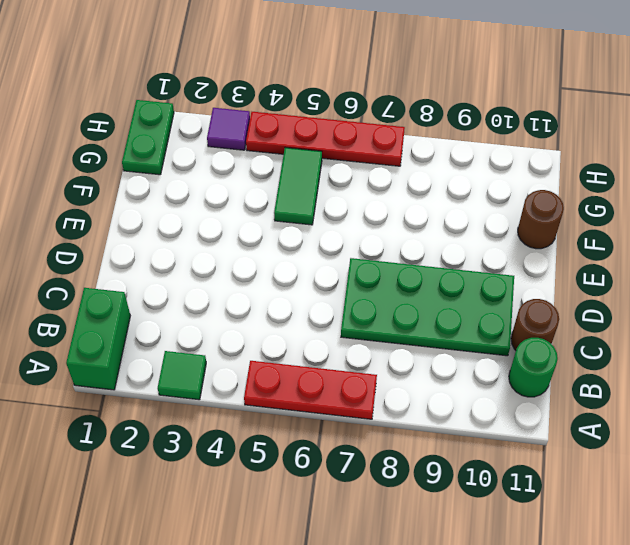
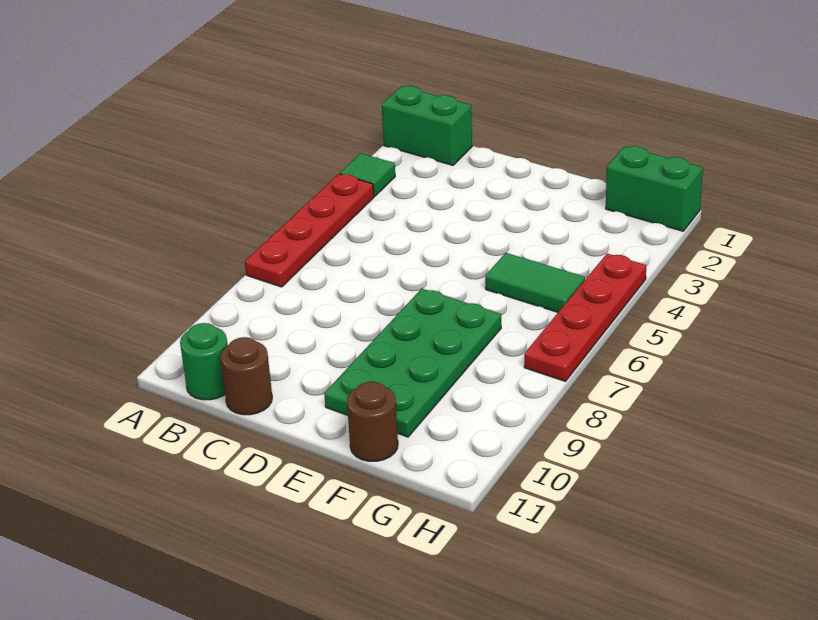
red plate A5:A7 level 1 -> red plate A4:A7 level 1
green plate C7:D10 level 1 -> green plate E7:F10 level 1
green plate G1:H1 level 1 -> green brick G1:H1 level 1
purple tile H3 level 1 -> none

